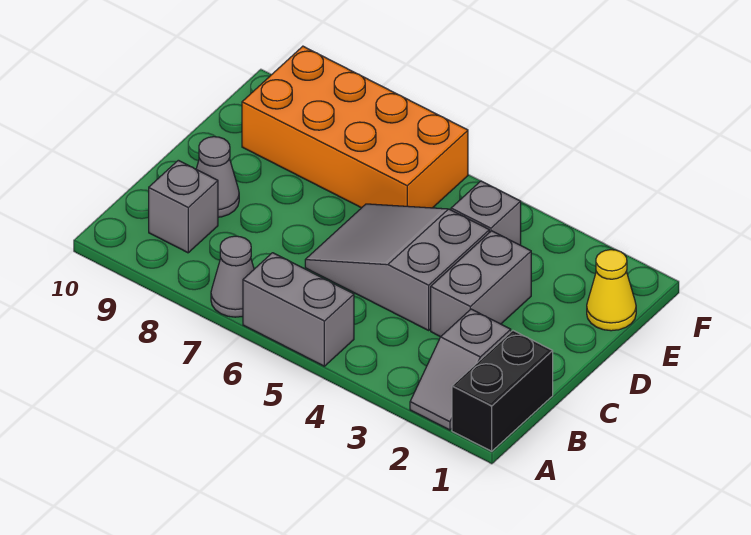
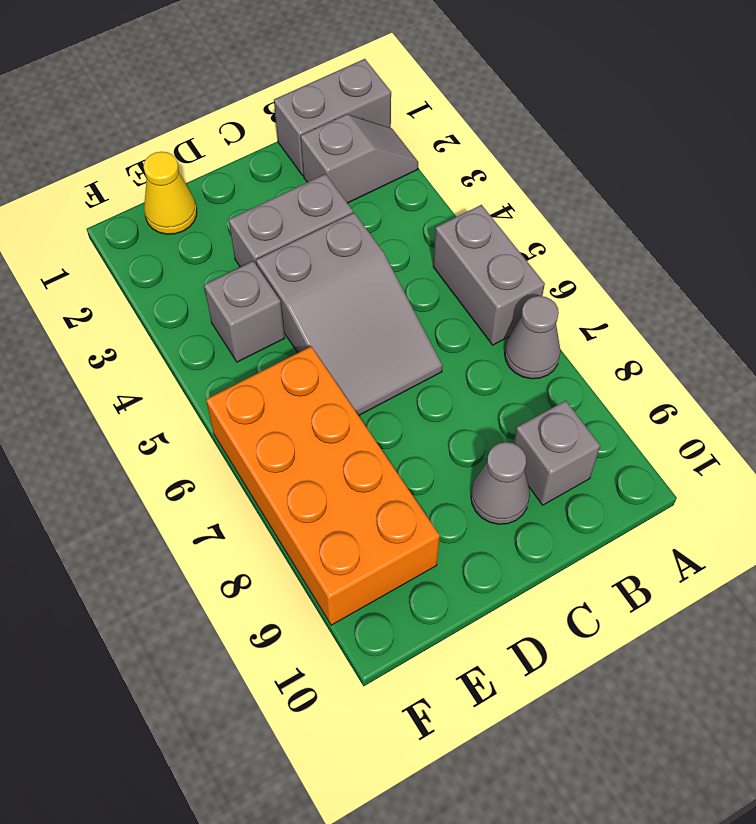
black brick A1:B1 level 1 -> grey brick A1:B1 level 1

